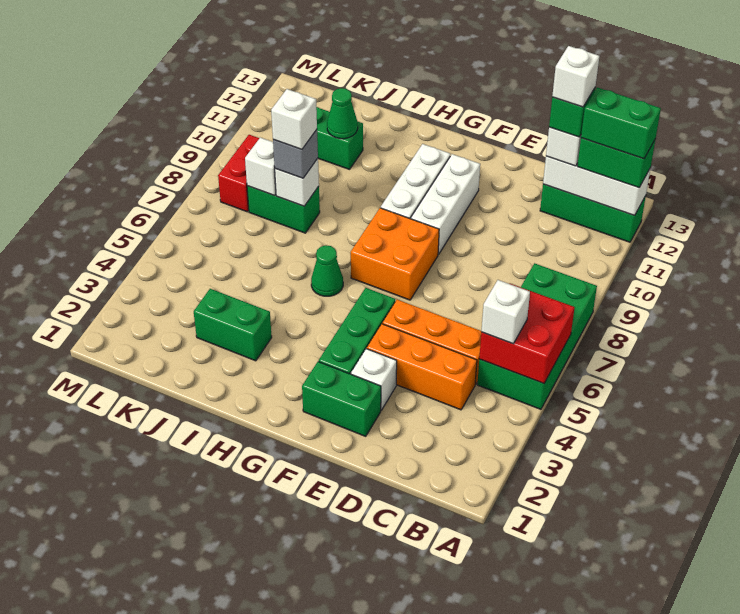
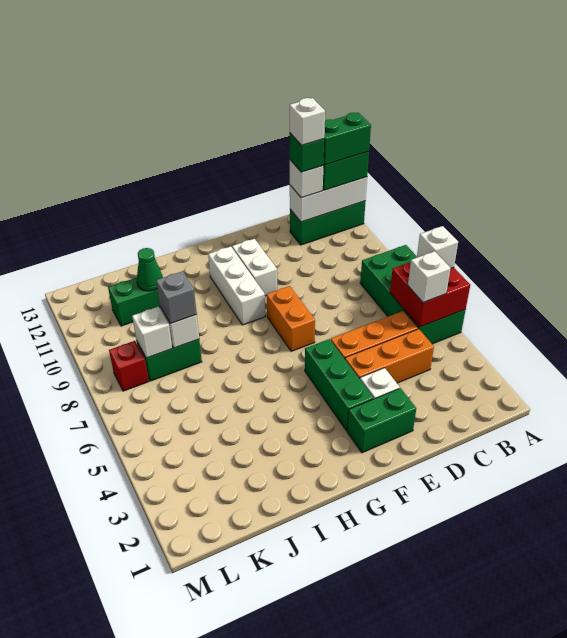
orange brick F7:G8 level 1 -> orange brick F7:F8 level 1
white brick F9:F11 level 1 -> white brick F10:F11 level 1
green cone H6 level 1 -> none
green brick I3:J3 level 1 -> none
white brick J8 level 4 -> white brick A6 level 3
red brick L8:L9 level 1 -> red brick L8 level 1

